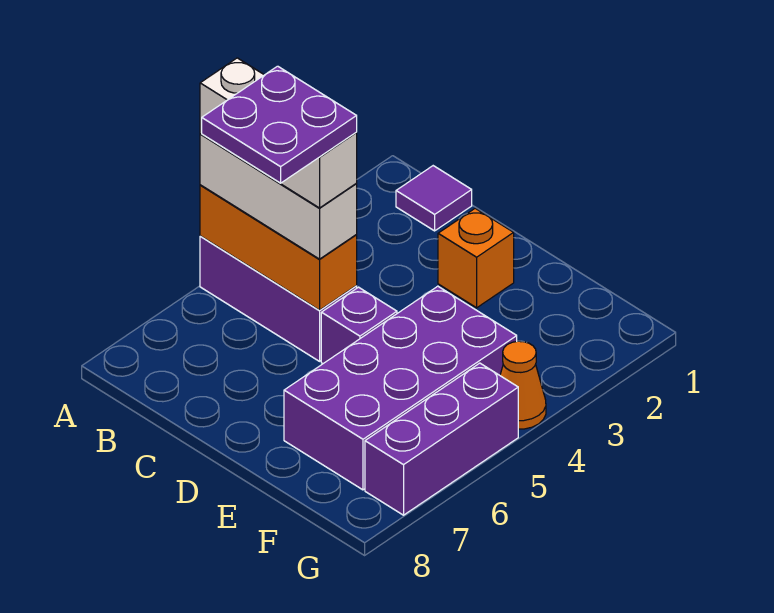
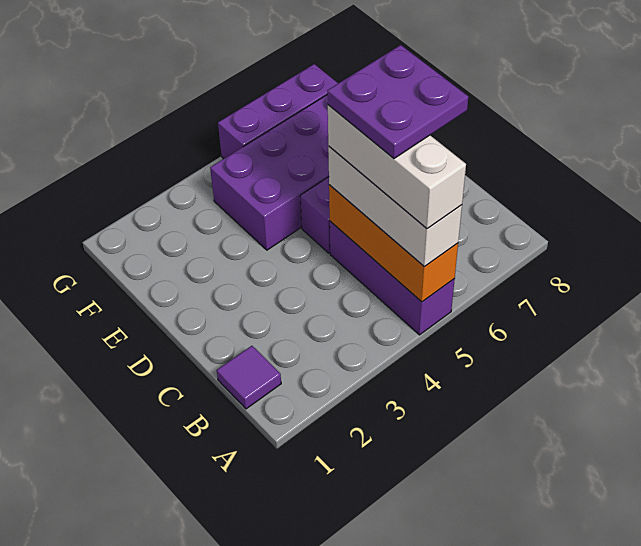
orange brick D2 level 1 -> none
orange cone G4 level 1 -> none

